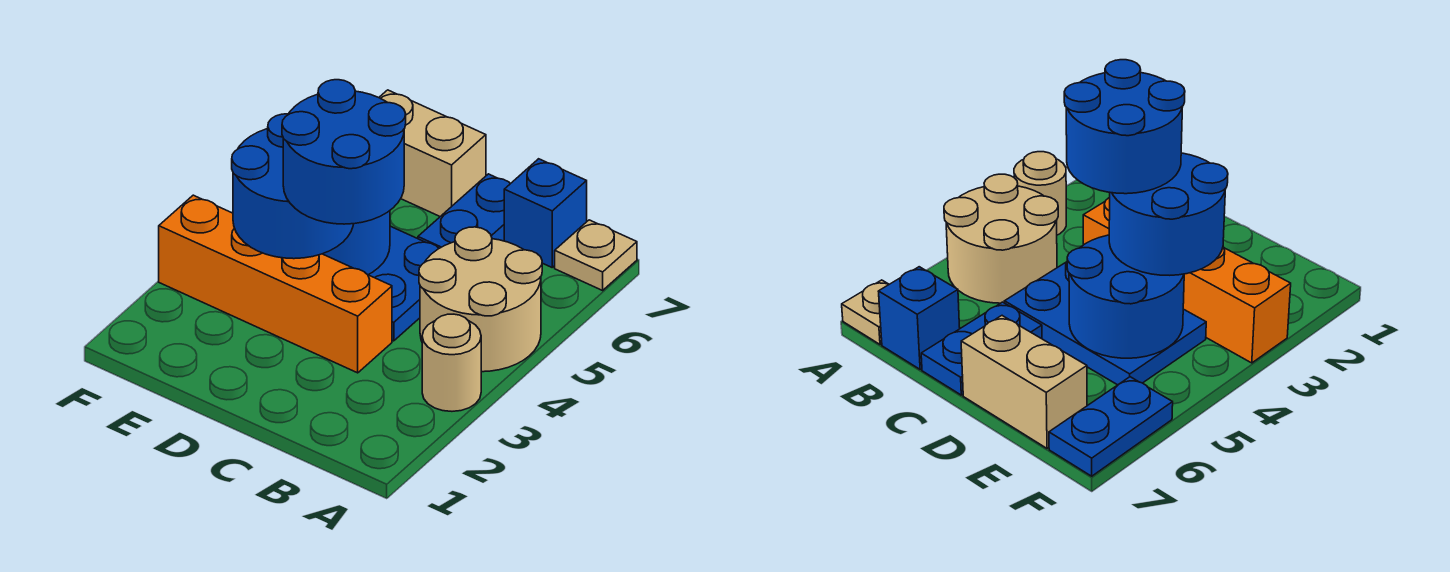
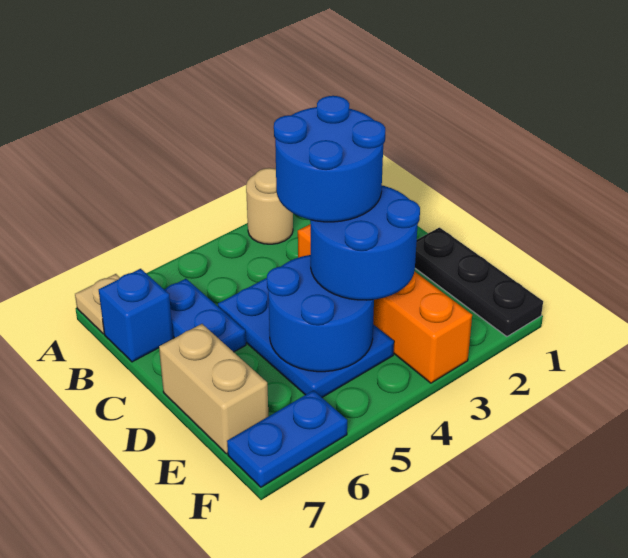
tan round brick A4:B5 level 1 -> none
blue plate C6:C7 level 1 -> blue plate B6:C6 level 1
none -> black plate D1:F1 level 1

